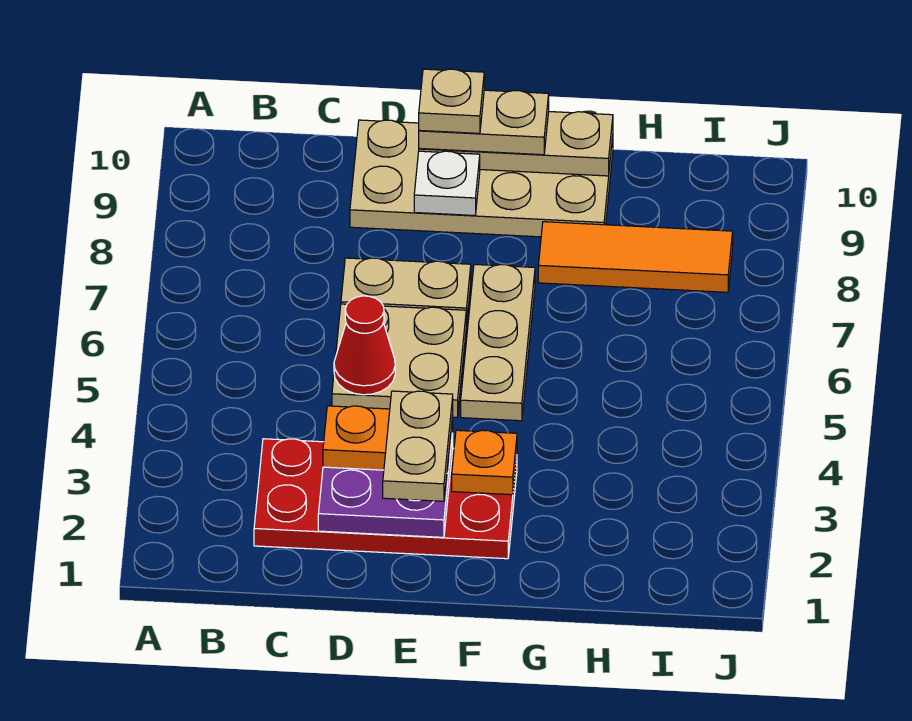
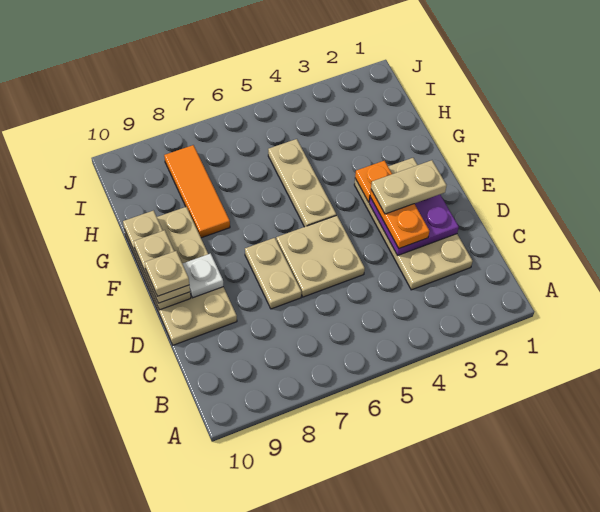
red plate C2:F3 level 1 -> tan plate C2:F3 level 1
red cone D5 level 2 -> none
tan plate F5:F7 level 1 -> tan plate F5:H5 level 1

